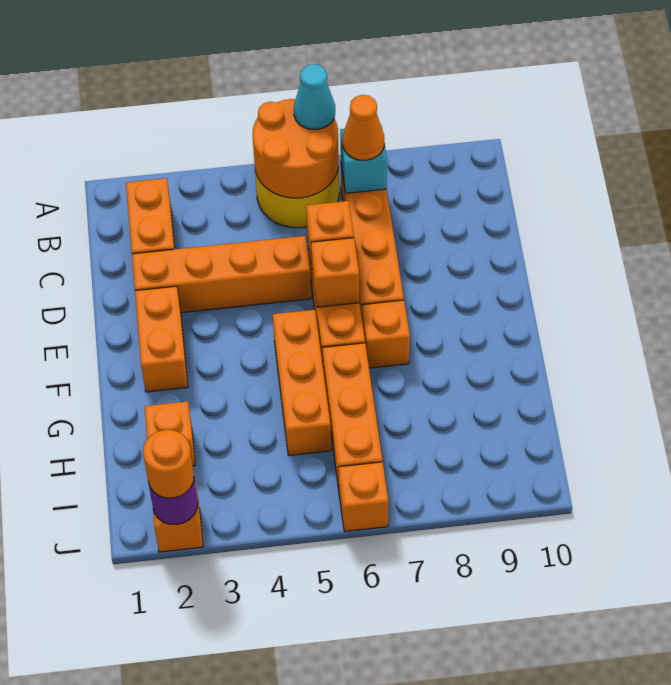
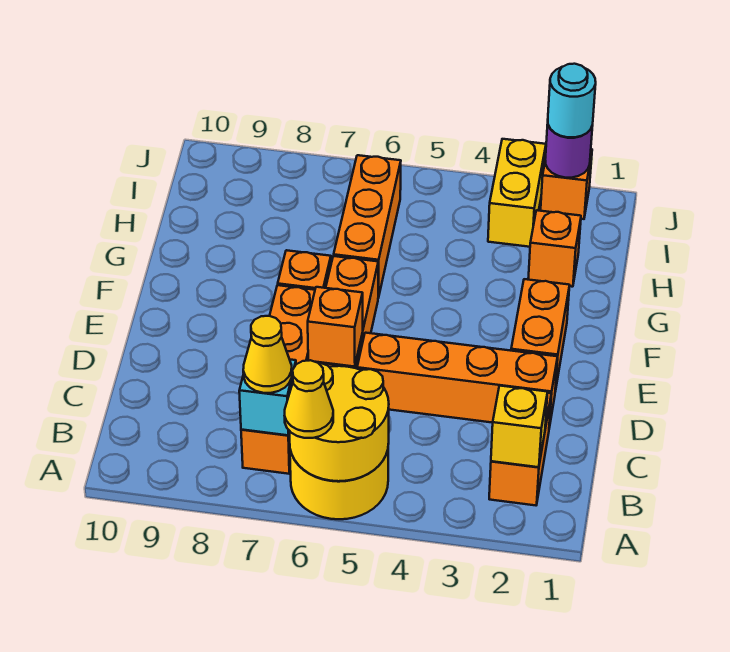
orange round brick A5:B6 level 2 -> yellow round brick A5:B6 level 2
cyan cone A6 level 3 -> yellow cone A6 level 3
none -> yellow brick B2 level 2
orange cone B7 level 3 -> yellow cone B7 level 3
orange brick E6 level 2 -> none
orange brick F5:H5 level 1 -> none
none -> yellow brick I3:J3 level 1
orange round brick J2 level 3 -> cyan round brick J2 level 3
orange brick J6 level 1 -> none

